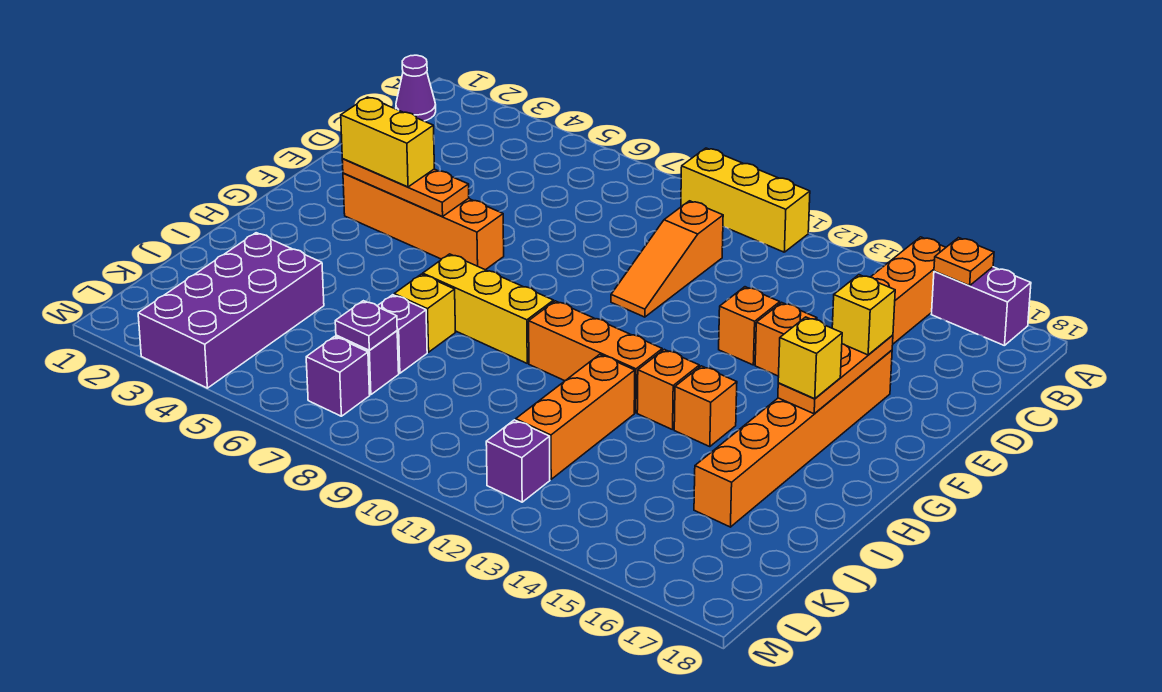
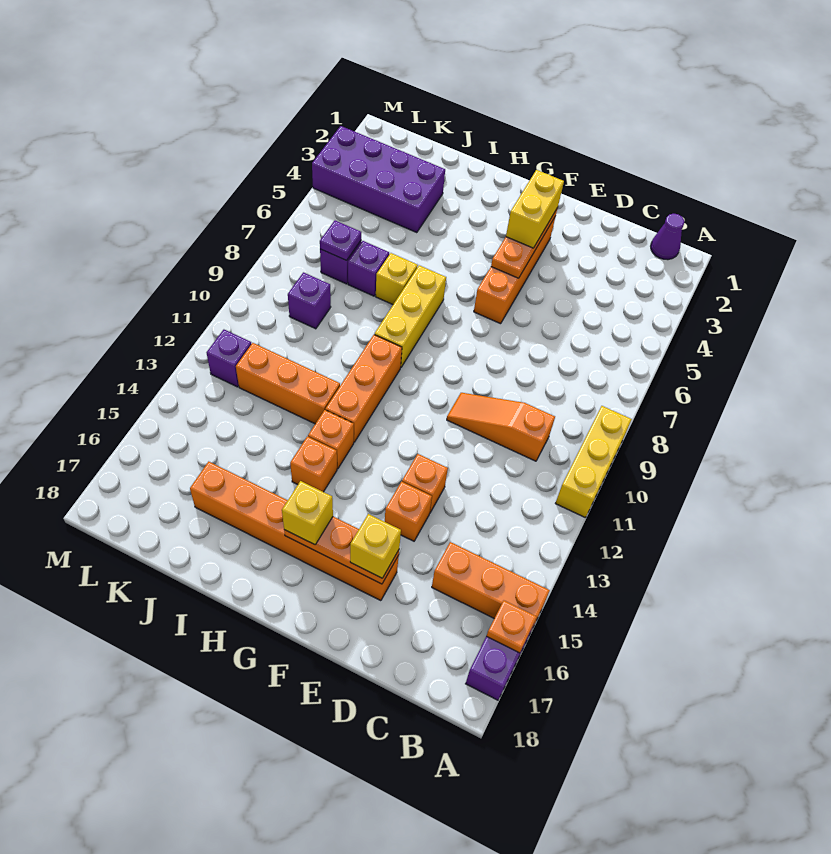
purple brick L7 level 1 -> purple brick K9 level 1

